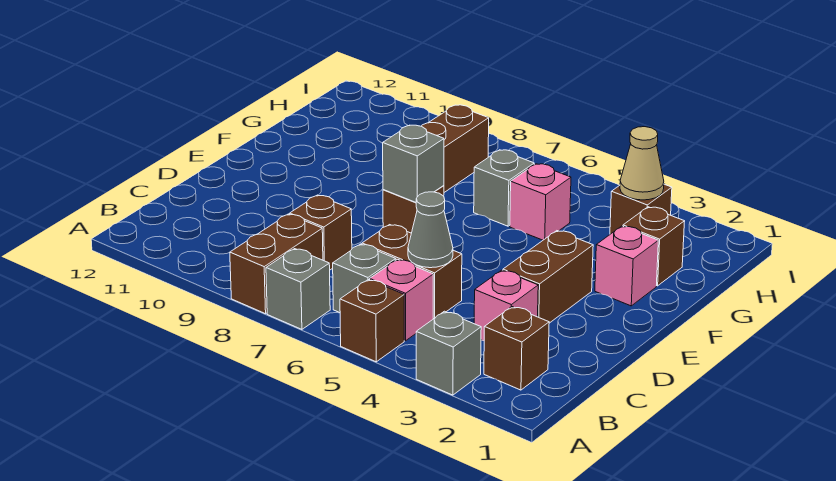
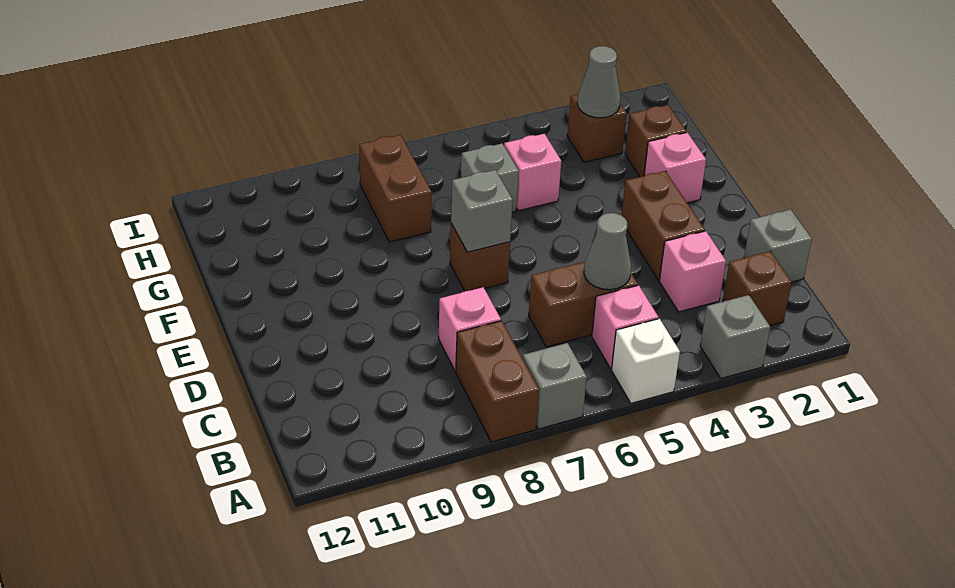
brown brick A5 level 1 -> white brick A5 level 1
grey brick B6 level 1 -> grey brick C1 level 1
brown brick C8 level 1 -> pink brick C8 level 1
tan cone H3 level 2 -> grey cone H3 level 2

